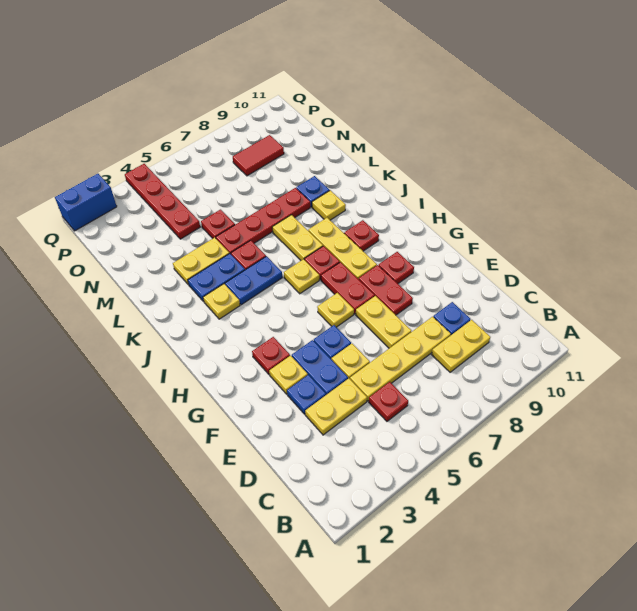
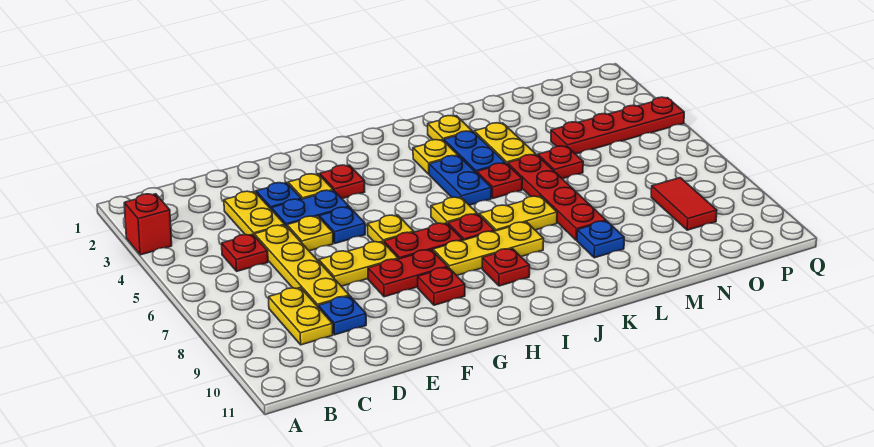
none -> red brick A3 level 1
yellow plate K9 level 1 -> yellow plate K2 level 1
blue brick Q1:Q2 level 1 -> none

